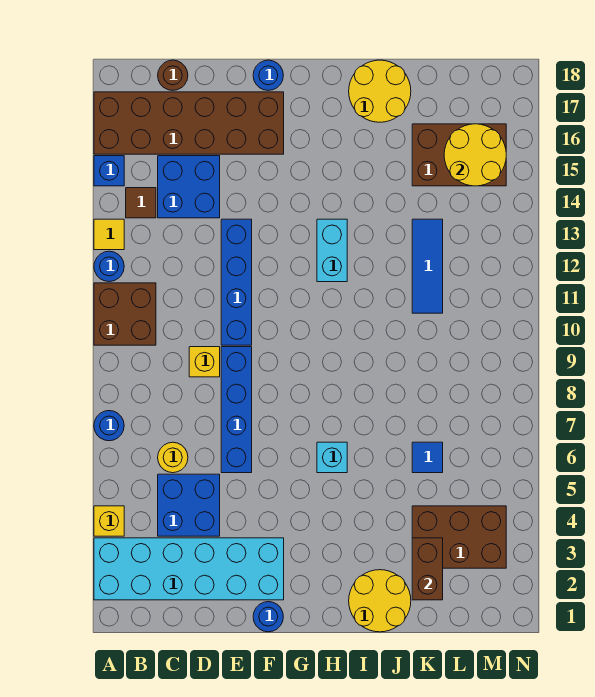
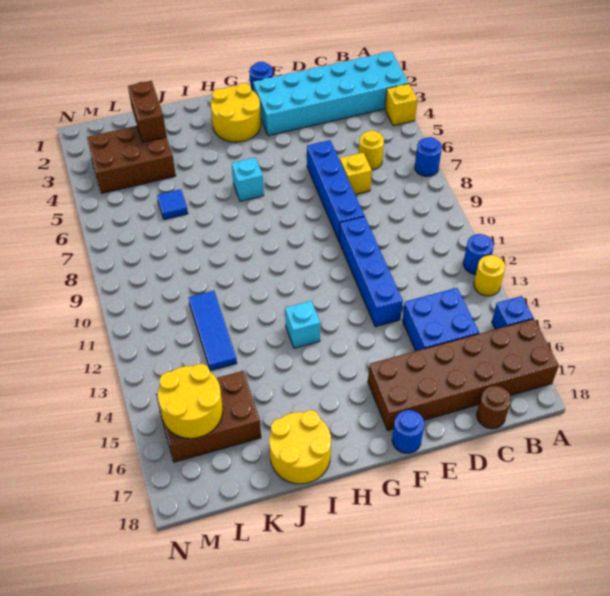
brown brick A10:B11 level 1 -> none
yellow tile A13 level 1 -> yellow round brick A13 level 1
brown tile B14 level 1 -> none
blue brick C4:D5 level 1 -> none
yellow brick D9 level 1 -> yellow brick D7 level 1
cyan brick H12:H13 level 1 -> cyan brick H13 level 1
yellow round brick I1:J2 level 1 -> yellow round brick G2:H3 level 1

